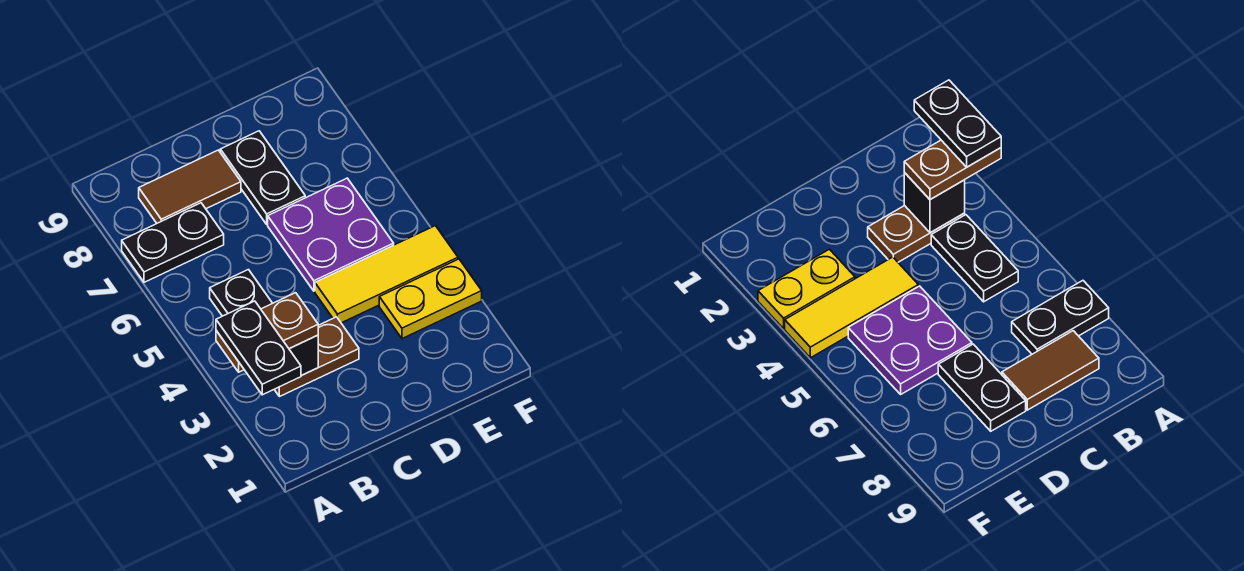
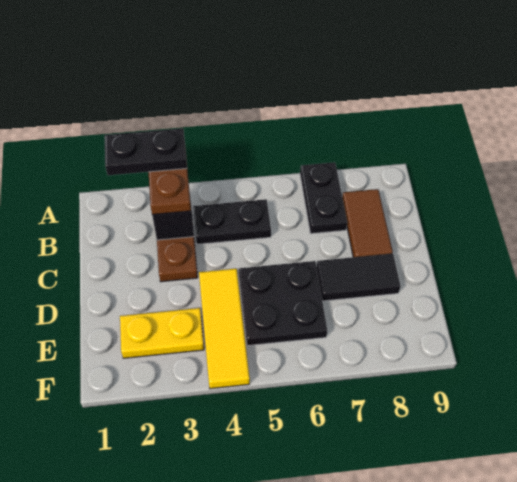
purple plate D5:E6 level 1 -> black plate D5:E6 level 1
black plate D7:D8 level 1 -> black tile D7:D8 level 1
yellow plate E3:F3 level 1 -> yellow plate E2:E3 level 1

